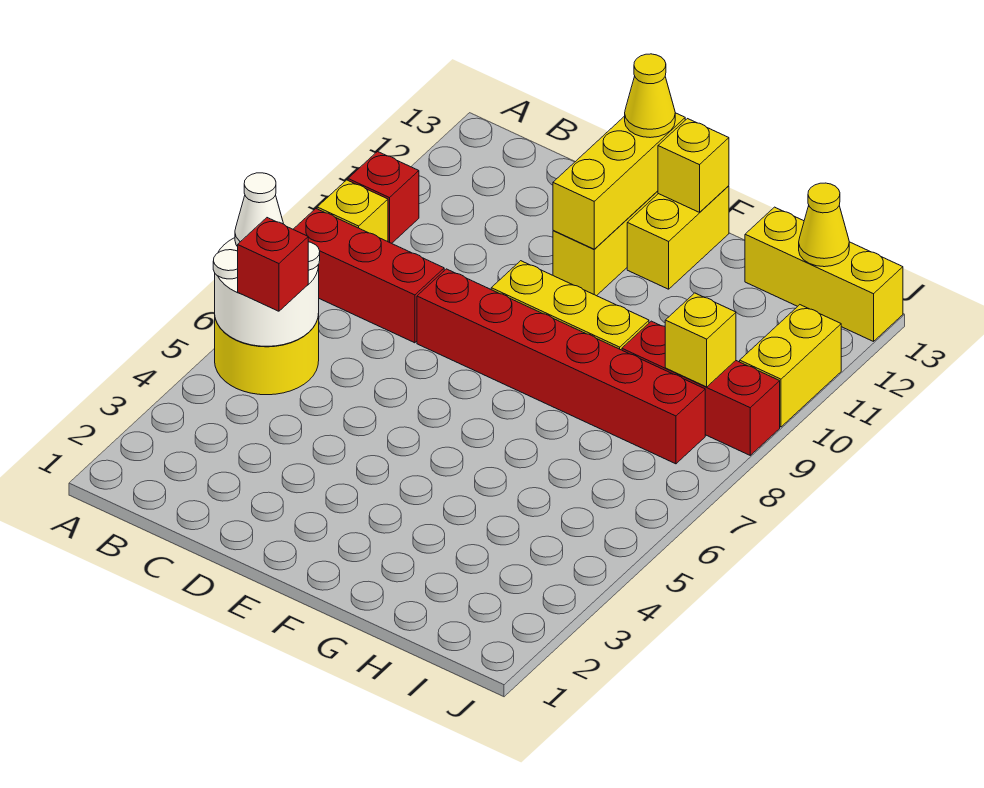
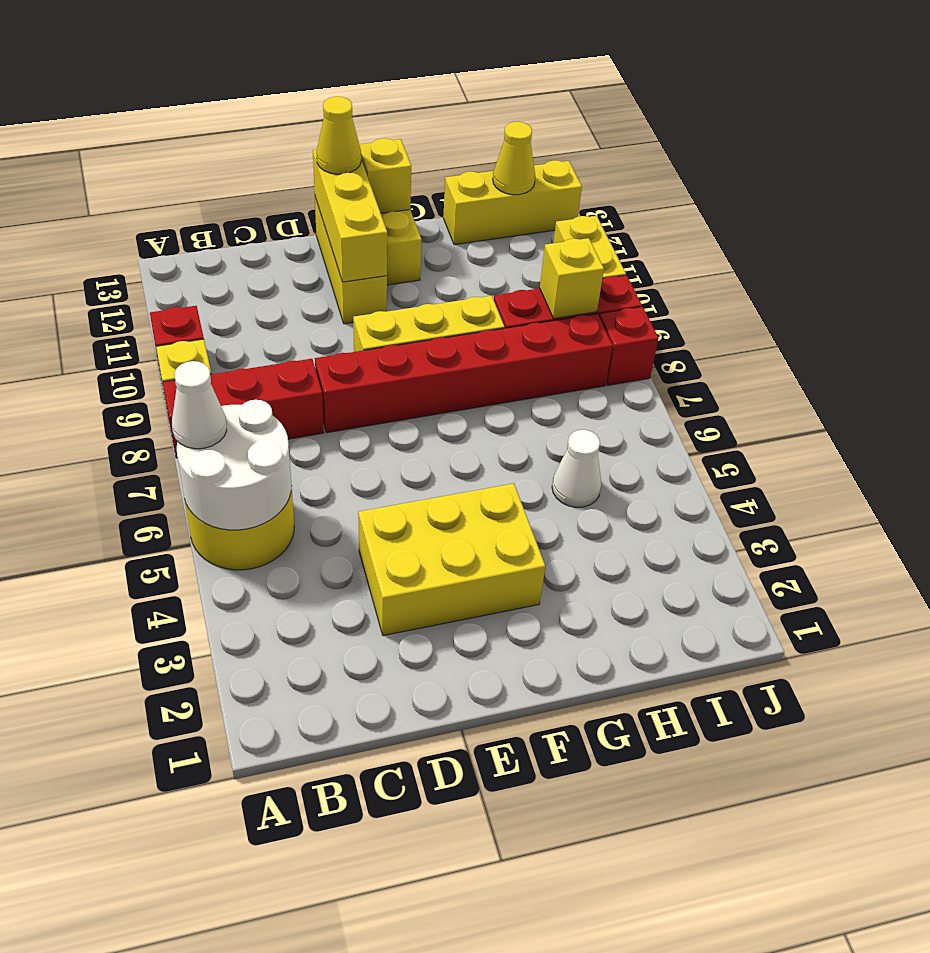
red brick B5 level 3 -> red brick J8 level 1
none -> yellow brick D3:F4 level 1
none -> white cone H5 level 1

